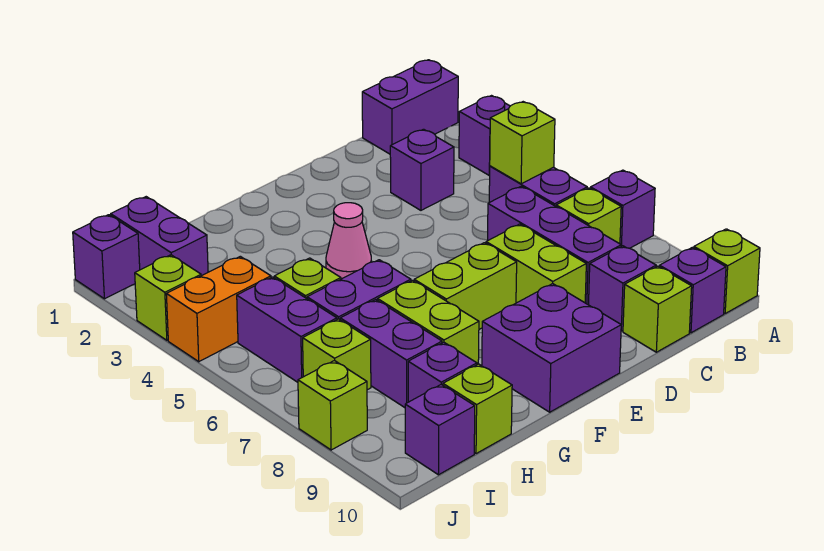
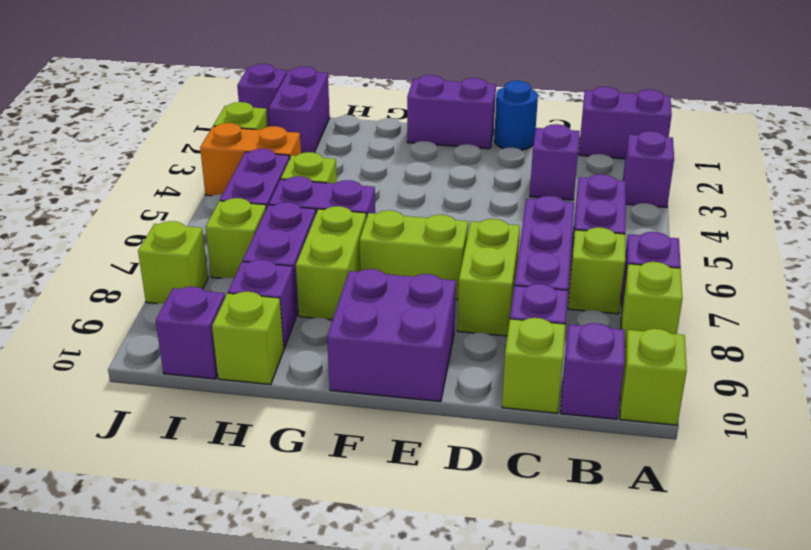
lime brick B5 level 2 -> lime brick A8 level 1
none -> blue round brick D1 level 1
none -> purple brick E1:F1 level 1
pink cone F4 level 1 -> none

